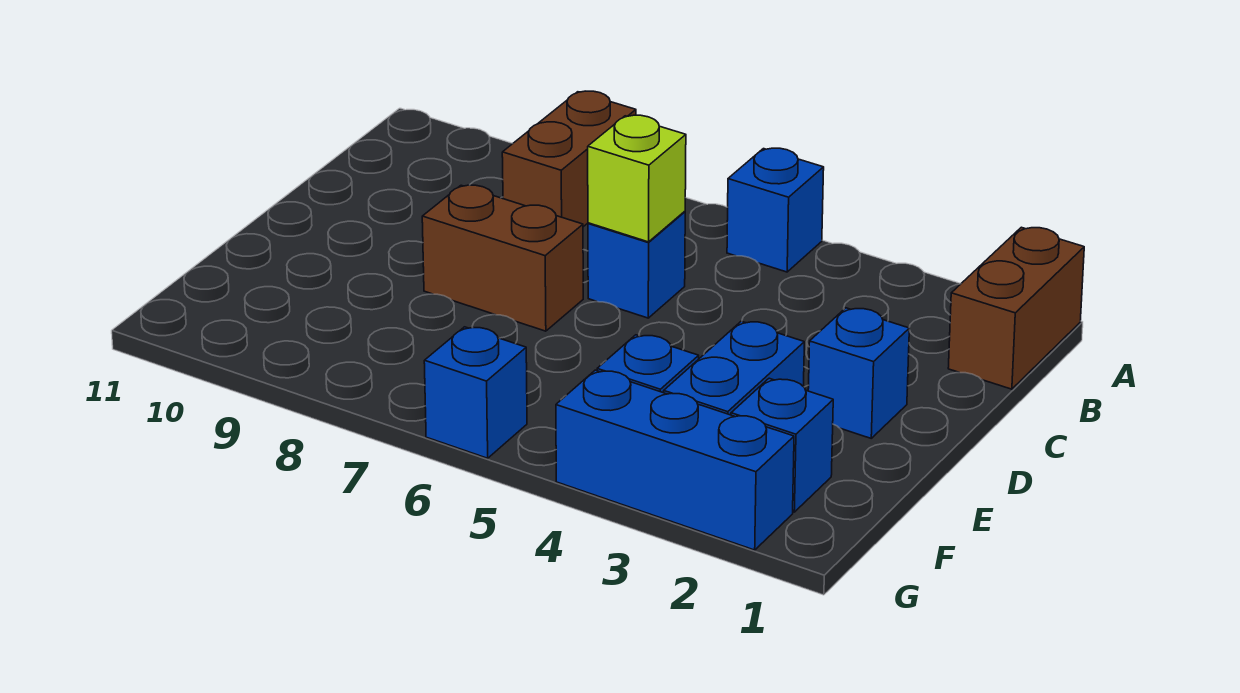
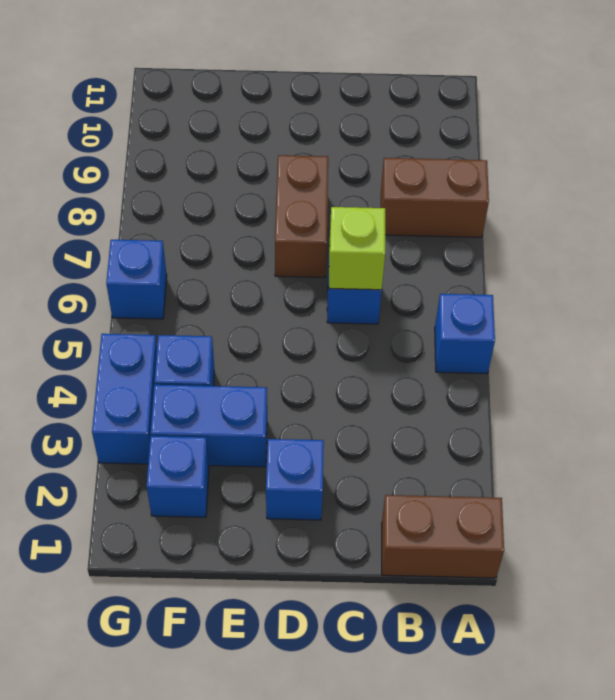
blue brick G2:G4 level 1 -> blue brick G3:G4 level 1

